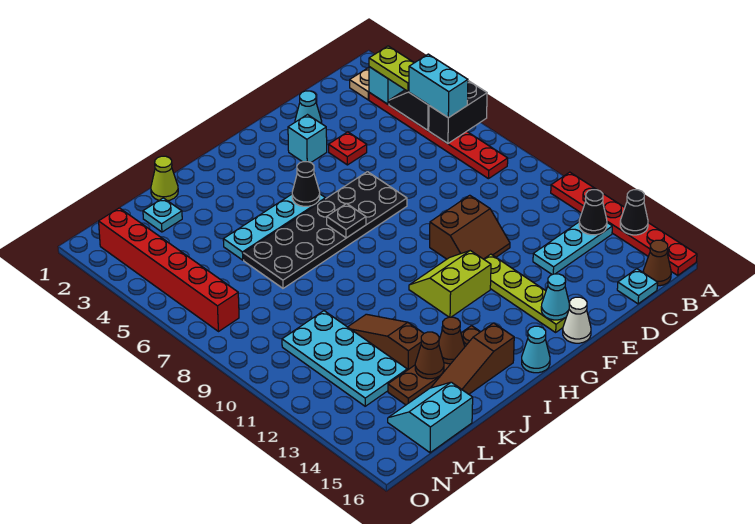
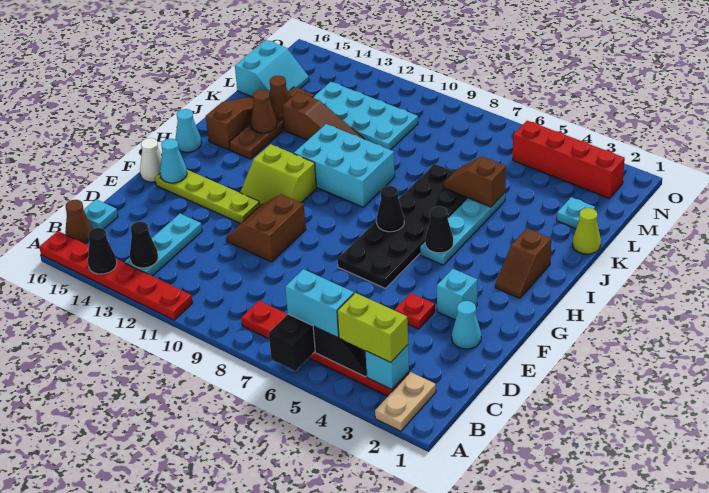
lime plate B3:B4 level 3 -> lime brick B3:B4 level 3
lime slope G11:H12 level 1 top 12 -> lime slope G11:H12 level 1 top H
none -> brown slope H2:I2 level 1 top I
black plate H7 level 2 -> black cone H7 level 2
none -> cyan brick I9:J11 level 1
none -> brown slope K5:K6 level 2 top 5
red brick N2:N7 level 1 -> red brick N2:N5 level 1

